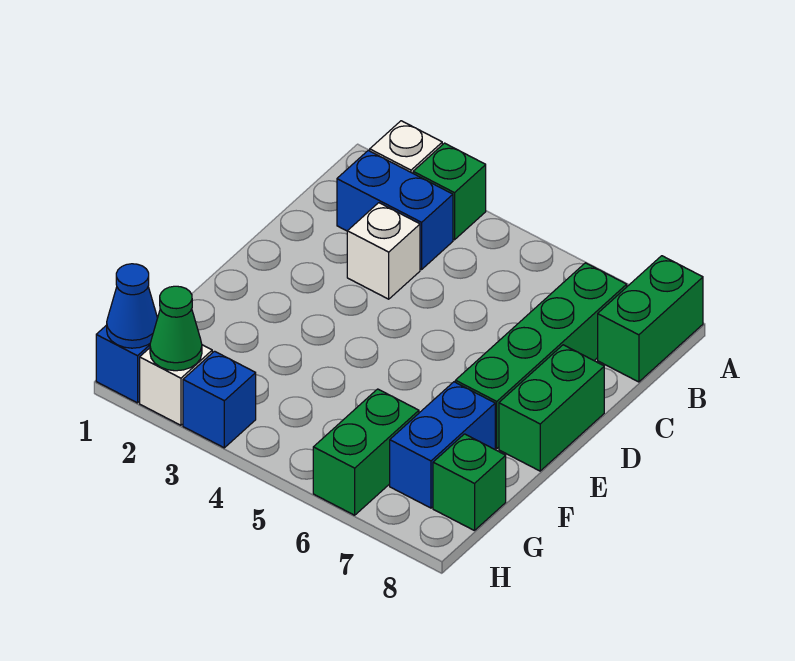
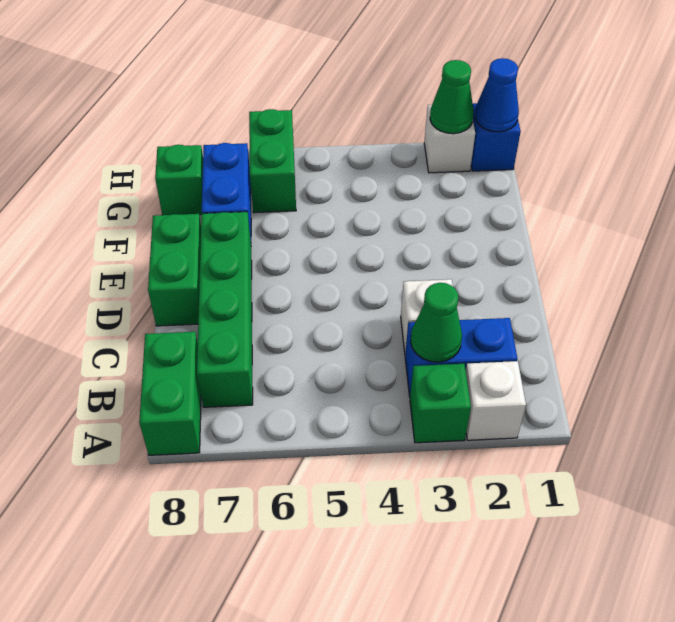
none -> green cone B3 level 2
blue brick H3 level 1 -> none

